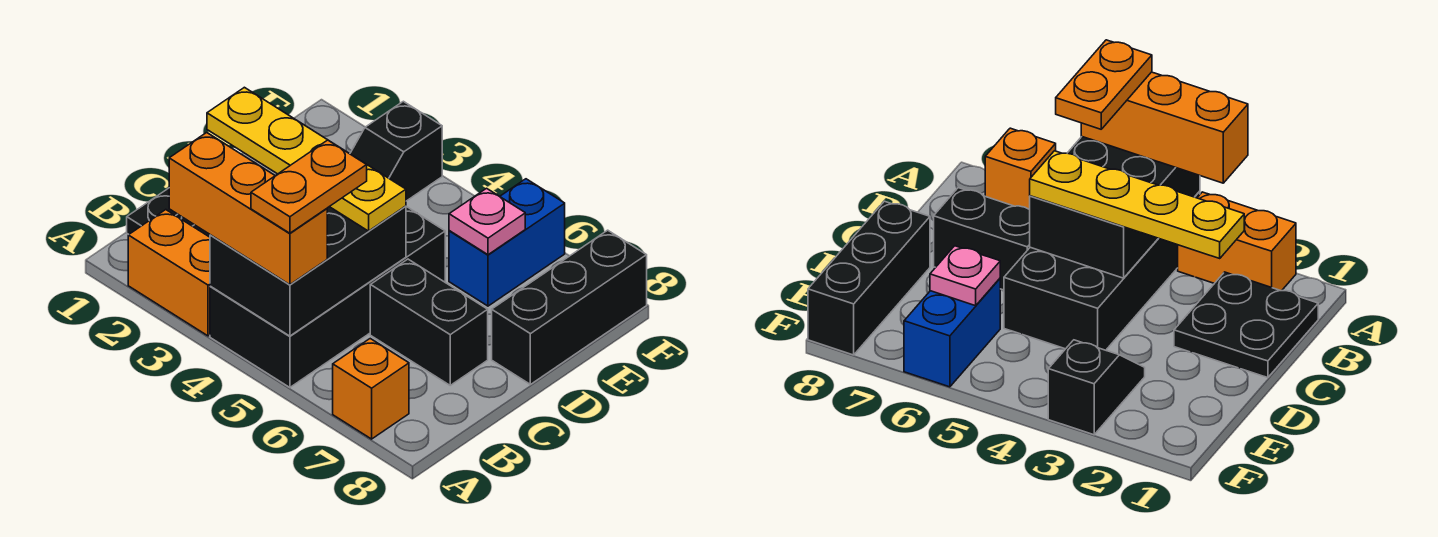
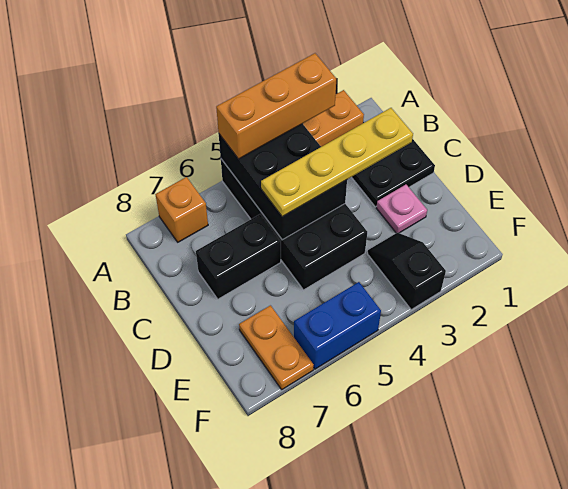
orange plate A5:B5 level 4 -> orange plate E7:F7 level 1
black brick D8:F8 level 1 -> none
blue brick E6:F6 level 1 -> blue brick F5:F6 level 1
pink plate E6 level 2 -> pink plate D2 level 1

